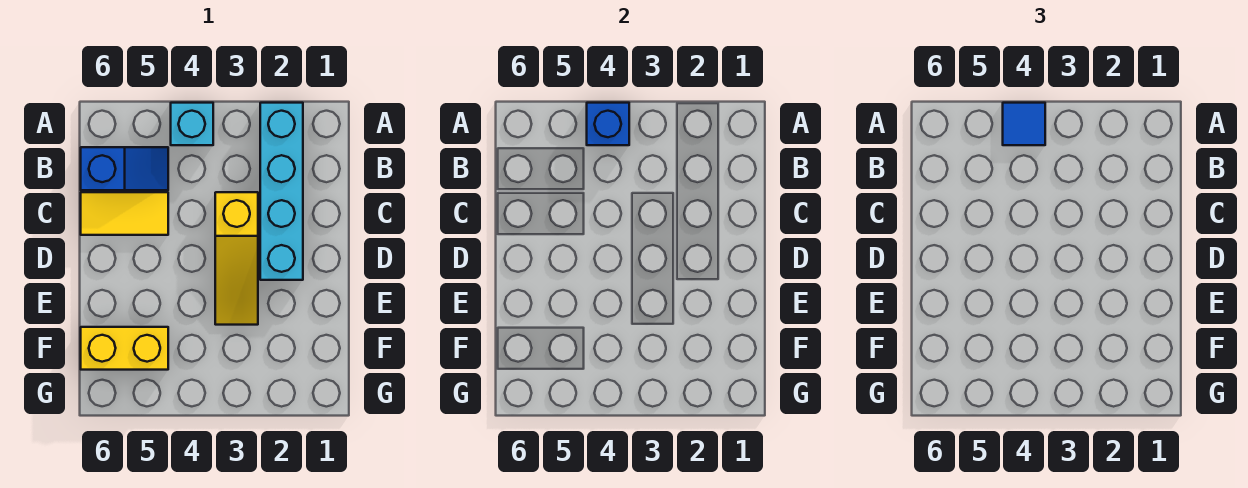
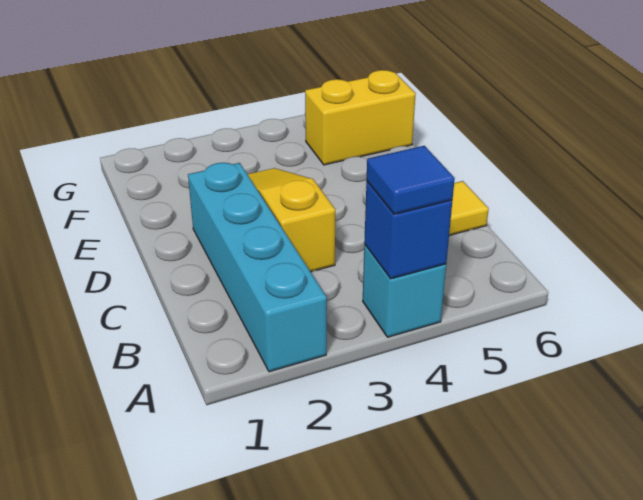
blue slope B5:B6 level 1 top 6 -> none

